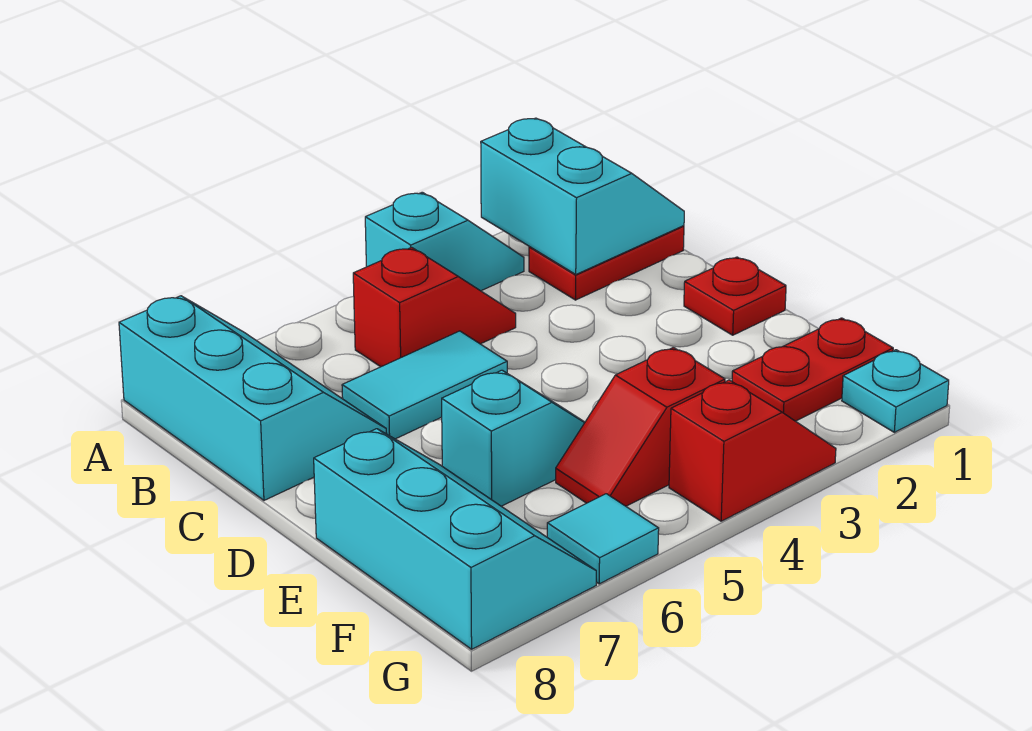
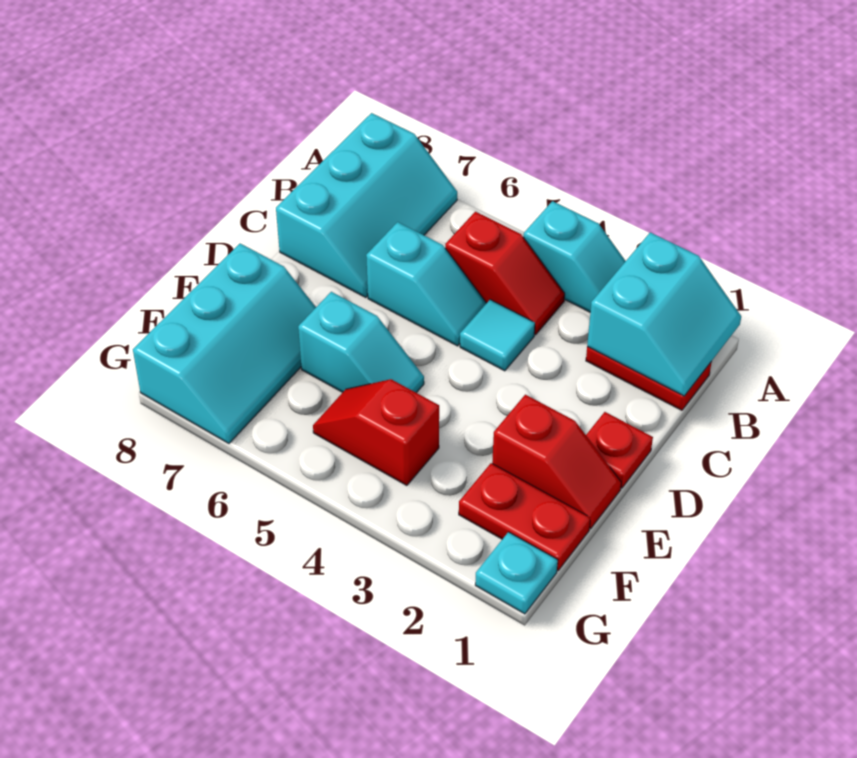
cyan tile C5:C6 level 1 -> cyan slope C5:C6 level 1 top 6
red slope G3:G4 level 1 top 4 -> red slope E1:E2 level 1 top 2
cyan tile G6 level 1 -> cyan tile C4 level 1

